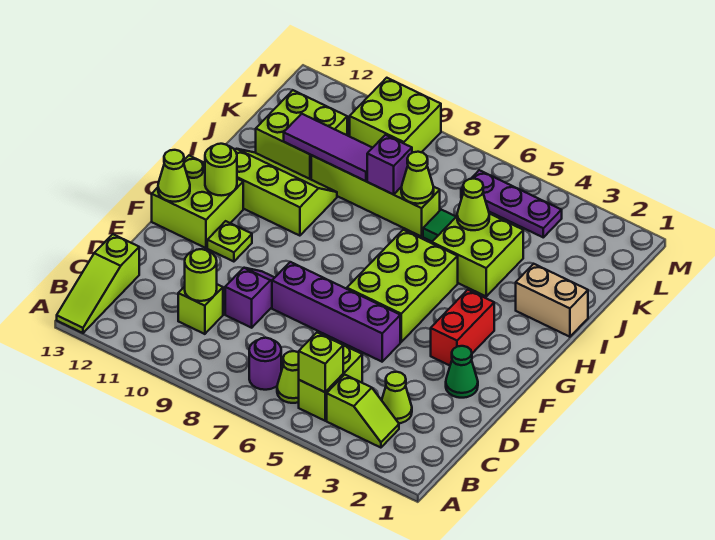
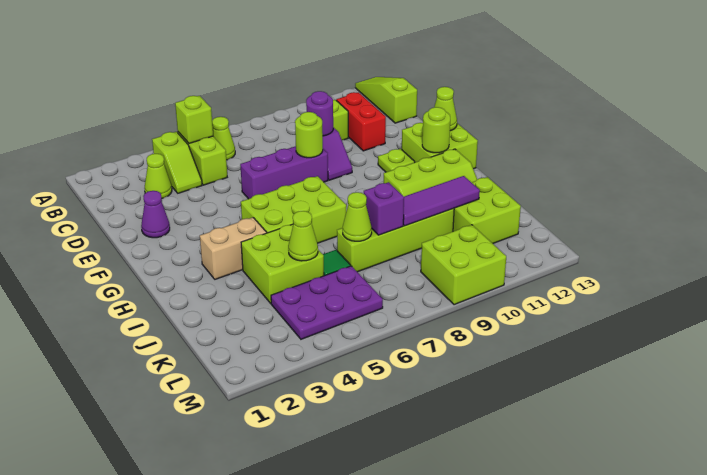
lime slope B3:B4 level 1 top 4 -> lime slope B4:C4 level 1 top B
purple round brick B7 level 1 -> purple round brick D9 level 2
lime round brick C10 level 2 -> lime round brick E8 level 2
green cone E2 level 1 -> purple cone E2 level 1
purple brick E5:E8 level 1 -> purple brick E6:E8 level 1
red brick F3:G3 level 1 -> red brick C11:D11 level 1
lime brick F5:H6 level 1 -> lime brick G5:H7 level 1
tan brick I1:I2 level 1 -> tan brick H3:H4 level 1
purple plate L4:L6 level 1 -> purple plate K4:L6 level 1

